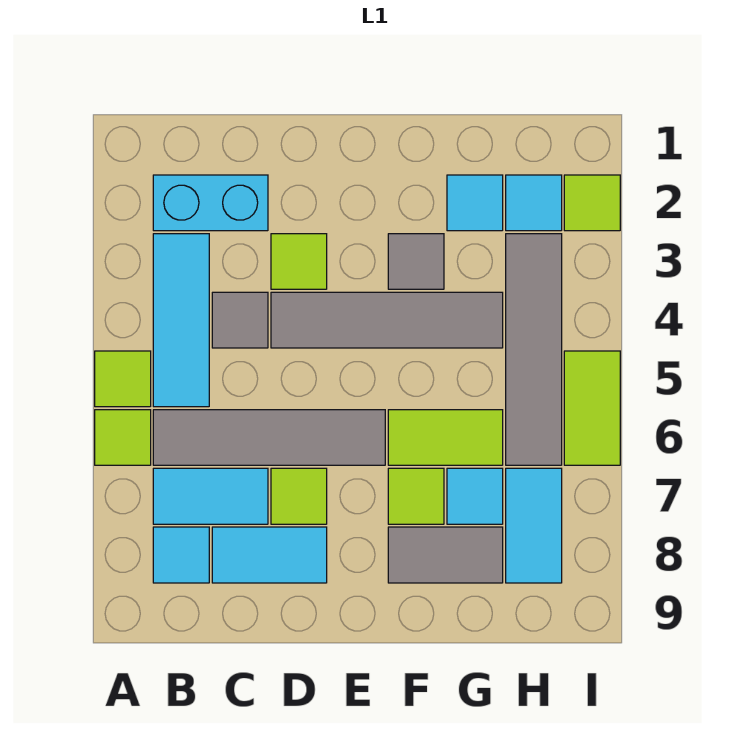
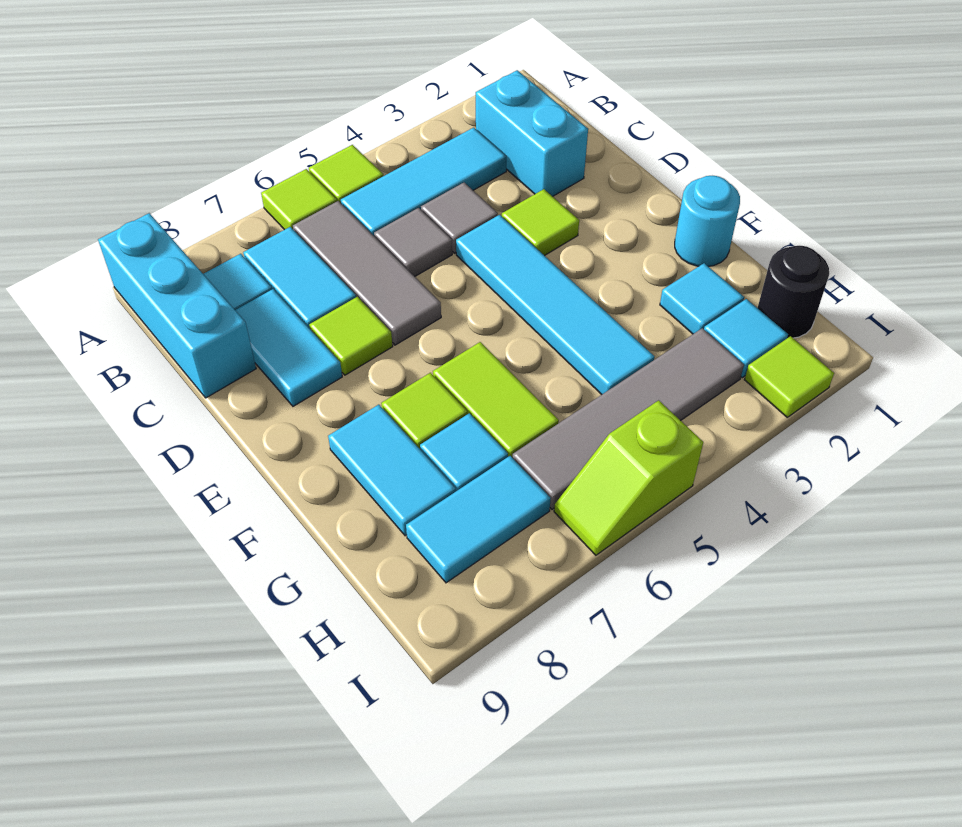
none -> cyan brick A9:C9 level 1
grey tile B6:E6 level 1 -> grey tile B6:D6 level 1
grey tile D4:G4 level 1 -> cyan tile D4:G4 level 1
none -> cyan round brick F1 level 1
grey tile F3 level 1 -> grey tile C5 level 1
grey tile F8:G8 level 1 -> cyan tile F8:G8 level 1
none -> black round brick H1 level 1
lime tile I5:I6 level 1 -> lime slope I5:I6 level 1 top 5

